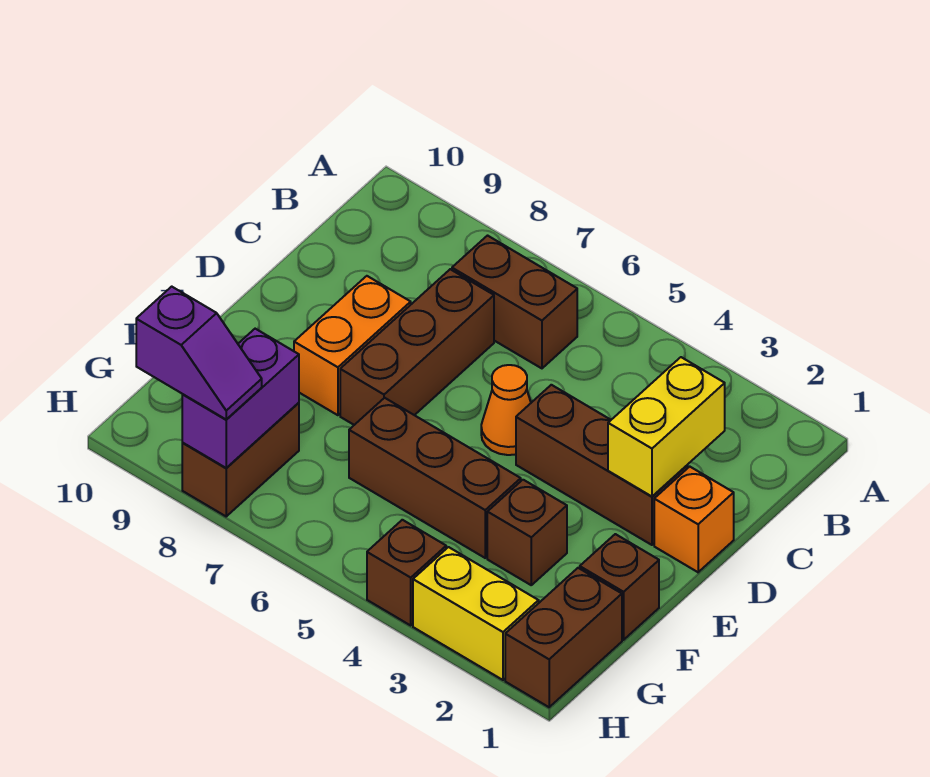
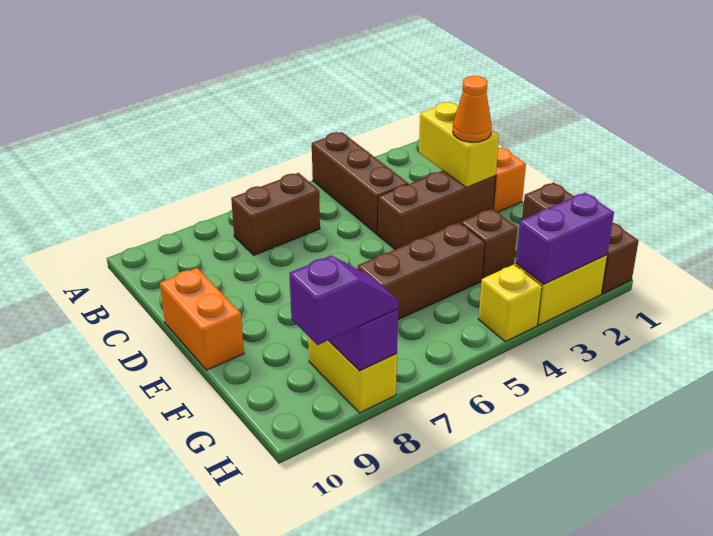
brown brick C7:E7 level 1 -> brown brick A4:C4 level 1
orange cone D5 level 1 -> orange cone D2 level 3
orange brick D8:E8 level 1 -> orange brick D10:E10 level 1
brown brick G8:H8 level 1 -> yellow brick G8:H8 level 1
none -> purple brick H2:H3 level 2
brown brick H4 level 1 -> yellow brick H4 level 1

